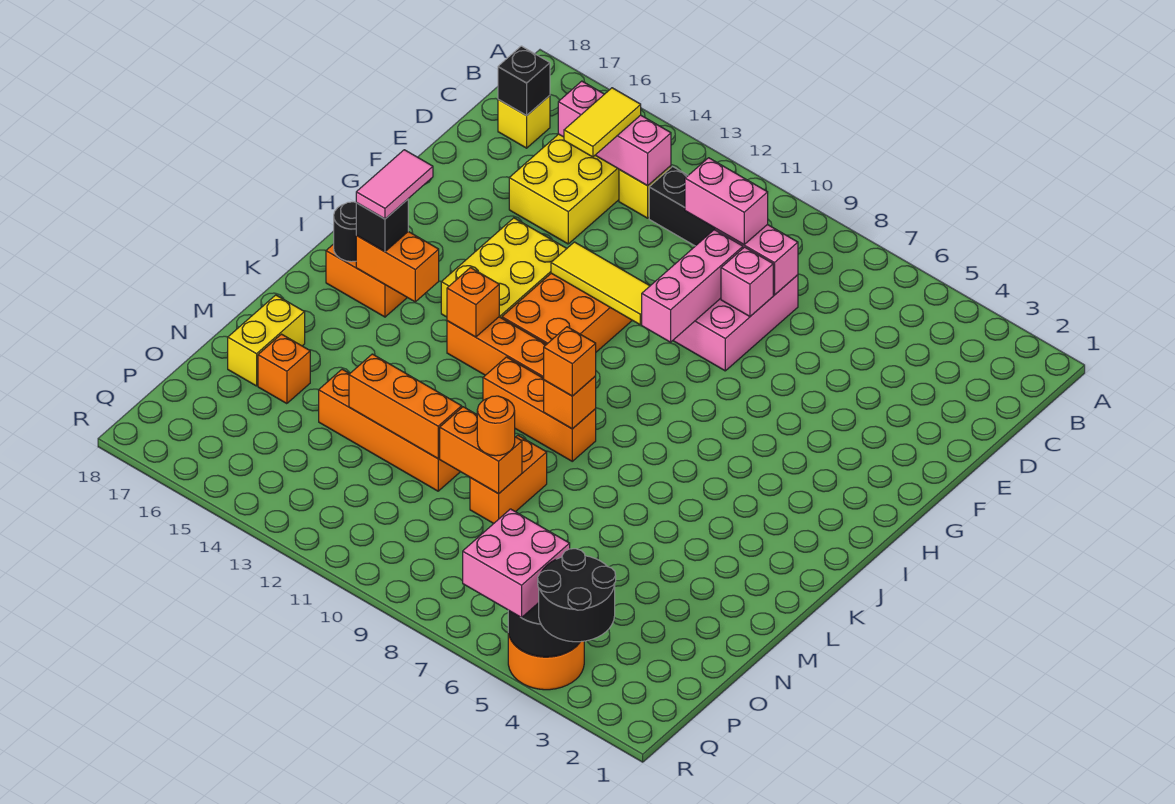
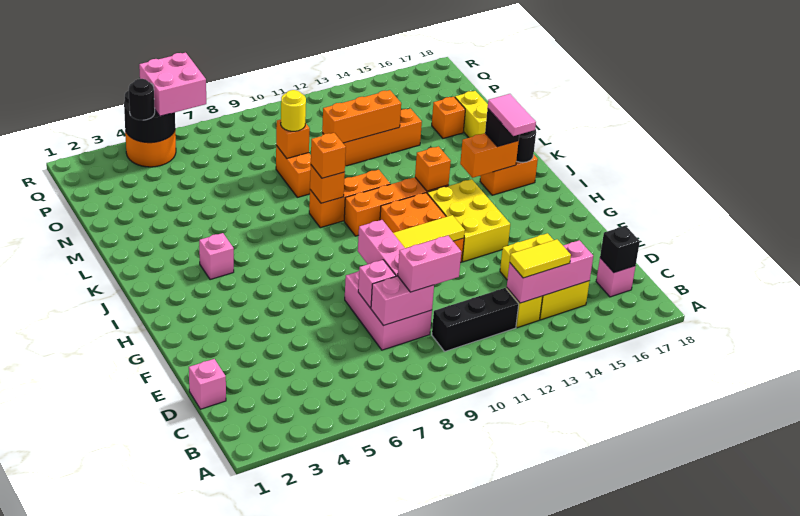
yellow tile C14:D14 level 3 -> yellow tile C13:C14 level 3
yellow brick C17 level 1 -> pink brick C17 level 1
none -> pink brick D1 level 1
none -> pink brick J4 level 1
orange brick N9:N10 level 2 -> orange brick N9 level 2
orange round brick N9 level 3 -> yellow round brick N9 level 3
black round brick Q3:R4 level 3 -> black round brick Q4 level 3

